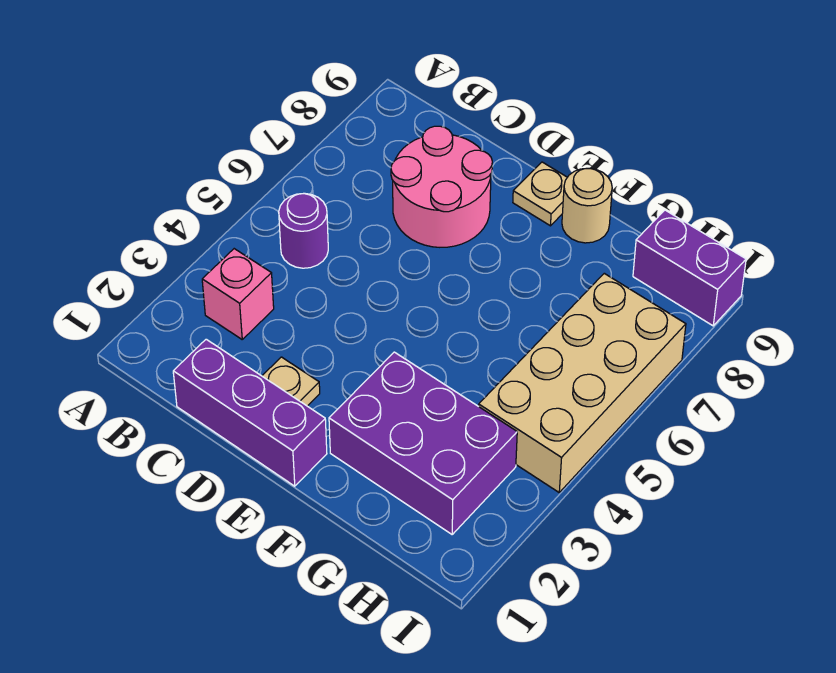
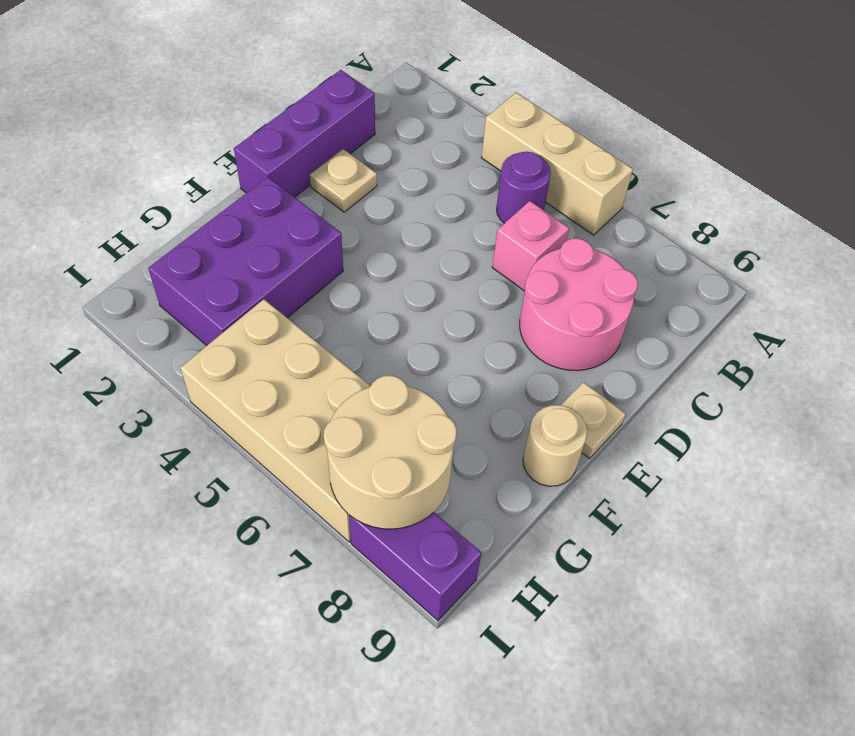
none -> tan brick A4:A6 level 1
pink brick B3 level 1 -> pink brick C6 level 1
none -> tan round brick H7:I8 level 2
purple brick H9:I9 level 1 -> purple brick I8:I9 level 1

